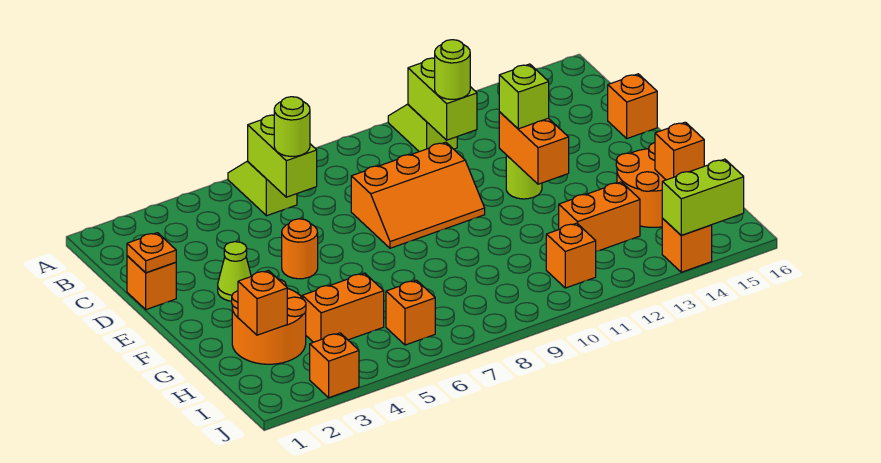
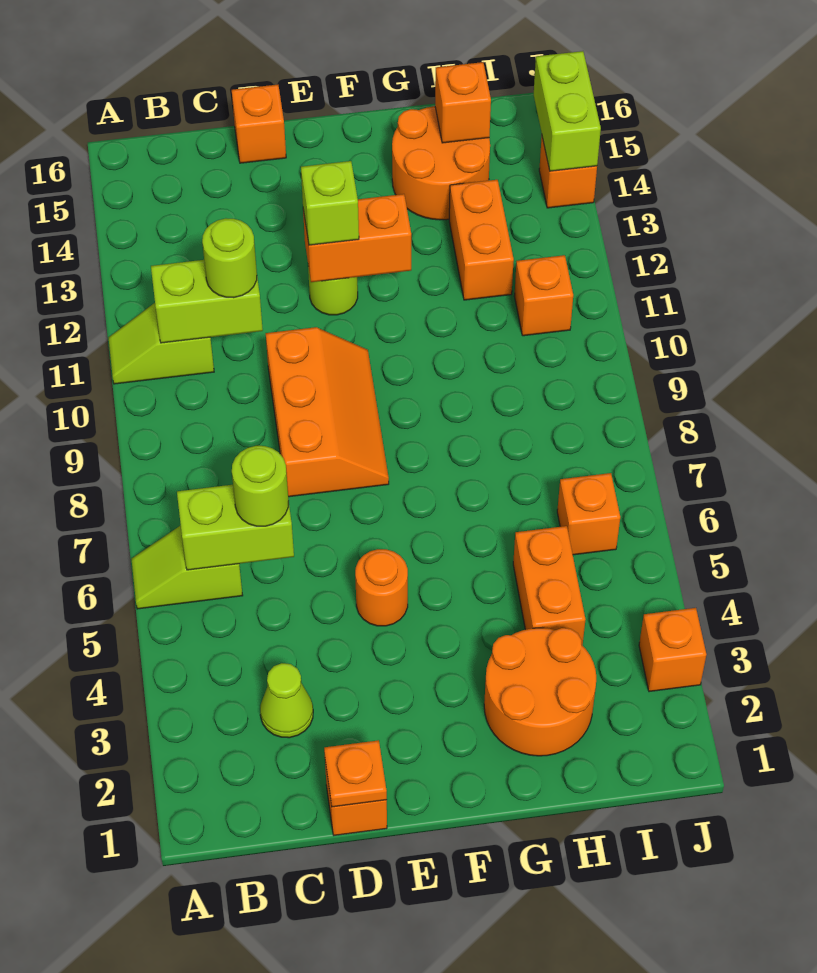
lime cone E3 level 1 -> lime cone C3 level 1
orange brick H2 level 2 -> none

